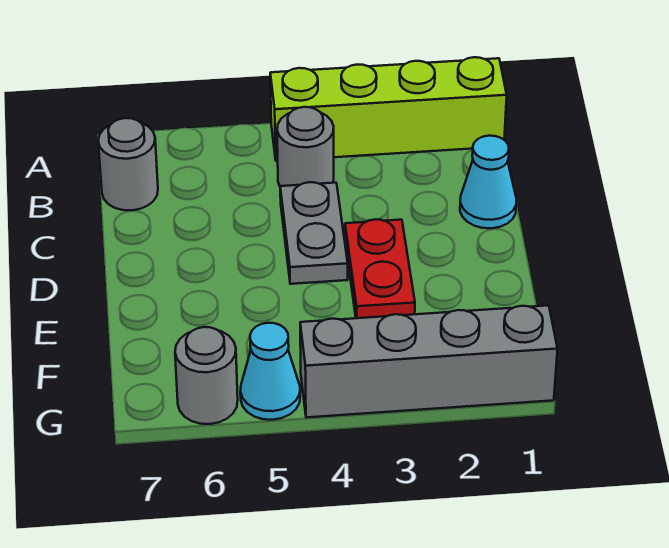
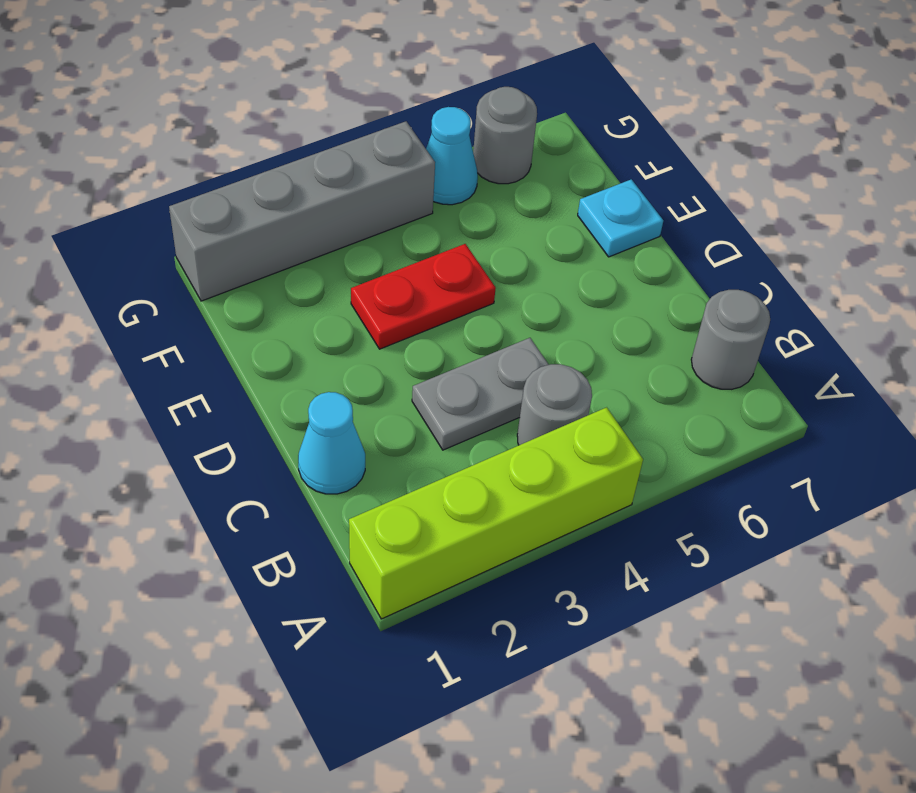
grey plate C4:D4 level 1 -> grey plate C3:C4 level 1
red plate D3:E3 level 1 -> red plate E3:E4 level 1
none -> cyan plate E7 level 1

